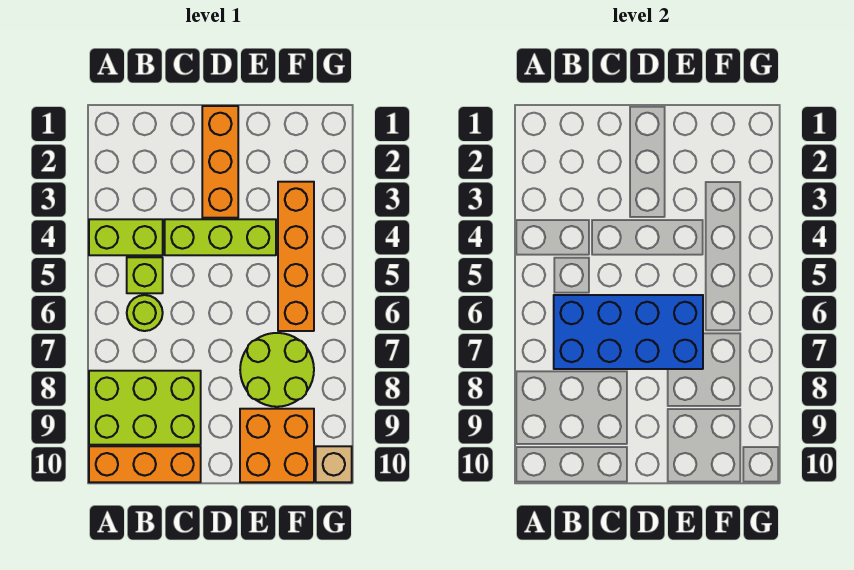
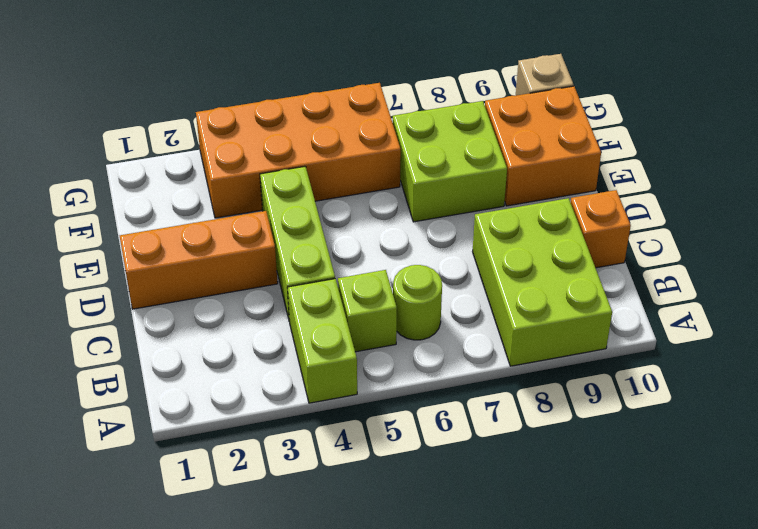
orange brick A10:C10 level 1 -> orange brick C10 level 1
blue brick B6:E7 level 2 -> none
lime round brick E7:F8 level 1 -> lime brick E7:F8 level 1
orange brick F3:F6 level 1 -> orange brick F3:G6 level 1

